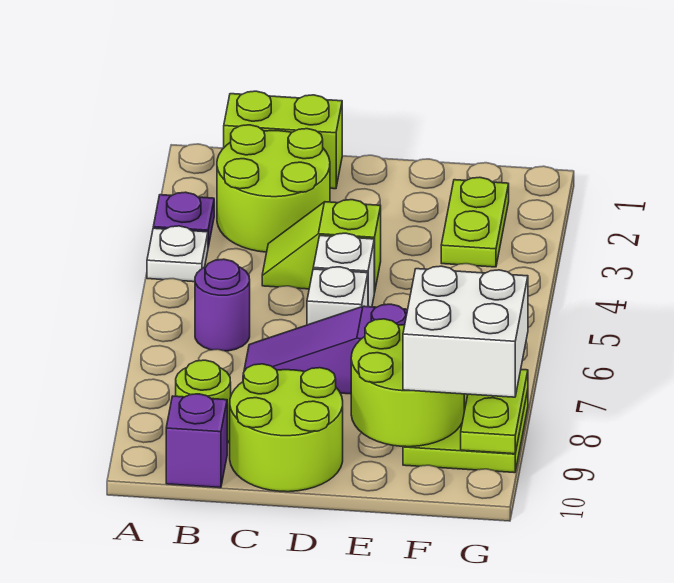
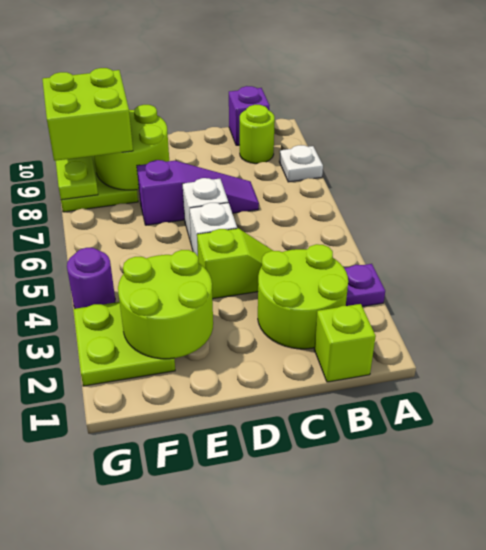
white plate A4 level 1 -> white plate A8 level 1
lime brick B1:C1 level 1 -> lime brick B1 level 1
purple round brick B6 level 1 -> purple round brick G4 level 1
lime round brick C9:D10 level 1 -> lime round brick E2:F3 level 2
lime plate F2:F3 level 1 -> lime plate F2:G3 level 1
white brick F8:G9 level 3 -> lime brick F8:G9 level 3

